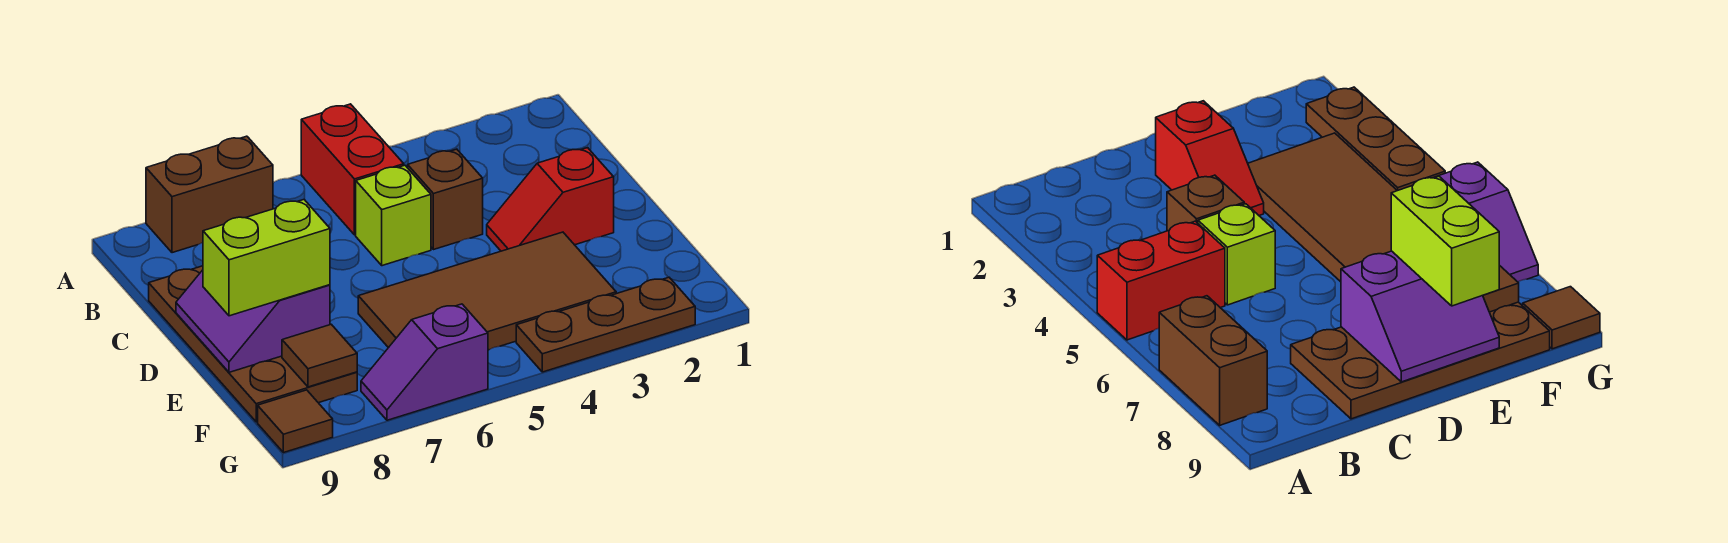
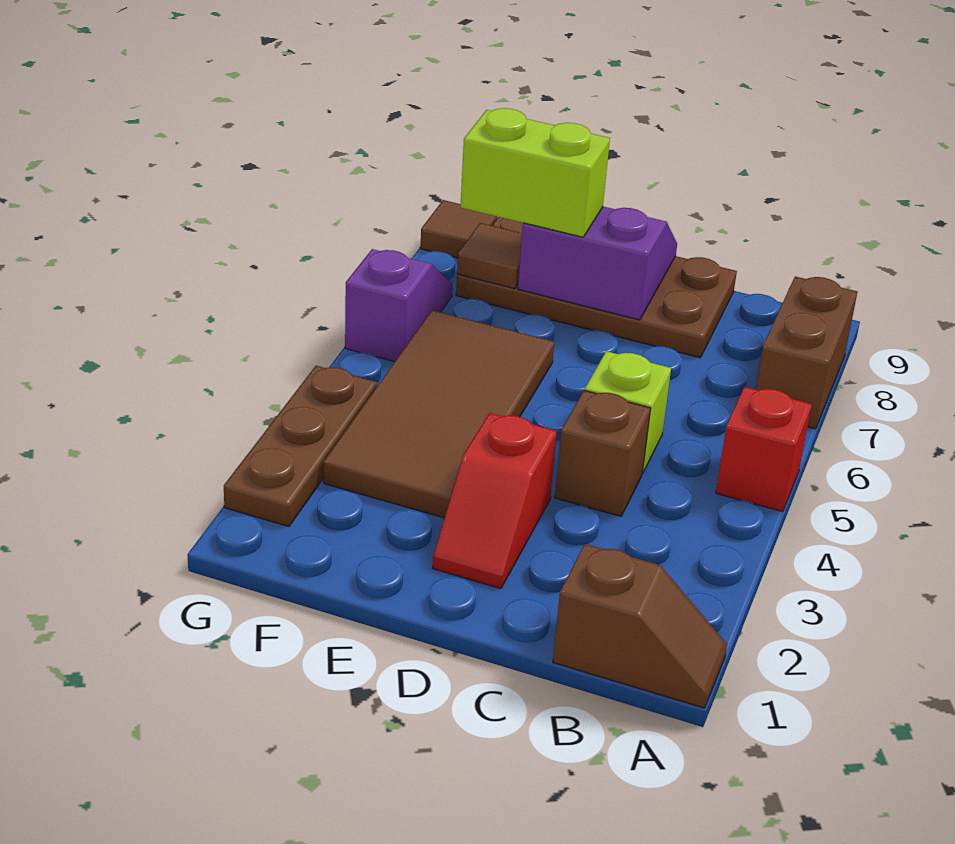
none -> brown slope A1:B1 level 1 top B
red brick A5:B5 level 1 -> red brick A5 level 1
red slope D2:D3 level 1 top 2 -> red slope D2:D3 level 1 top 3
lime brick E8:E9 level 3 -> lime brick E8:F8 level 3

